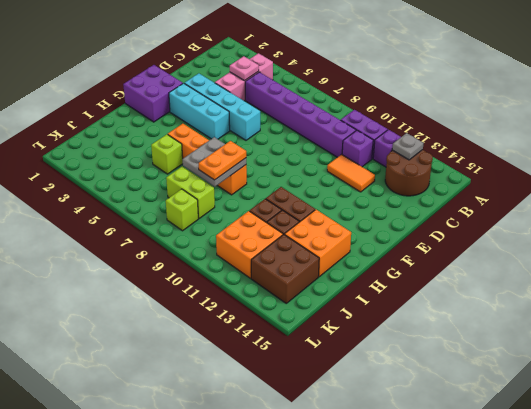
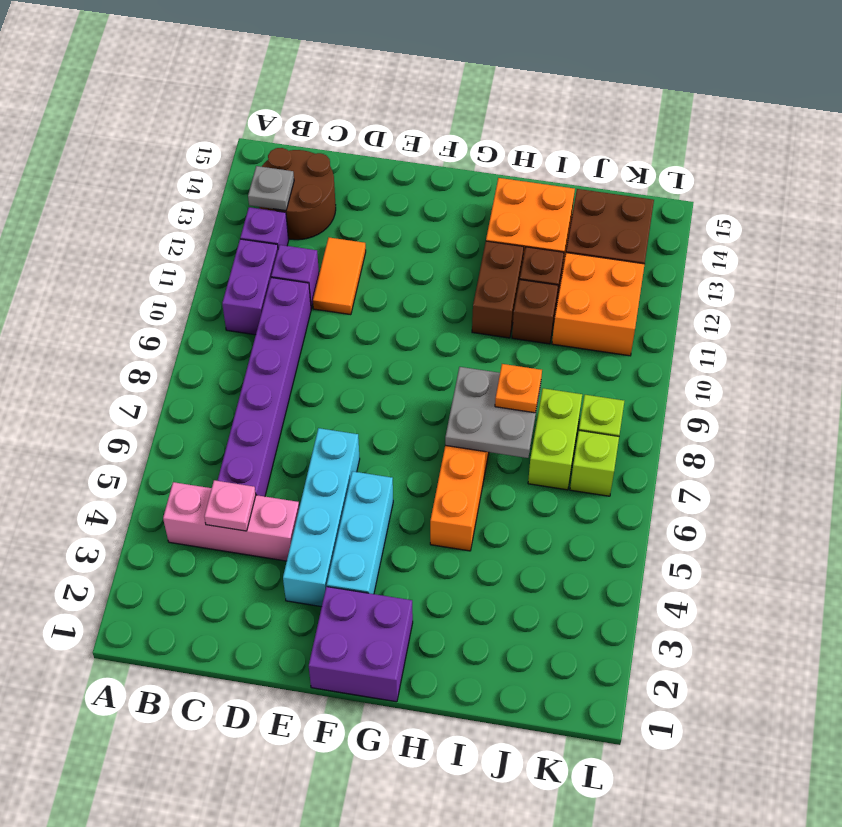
orange plate H8:I8 level 3 -> orange plate I8 level 3
lime brick I5 level 1 -> lime brick K7 level 1

